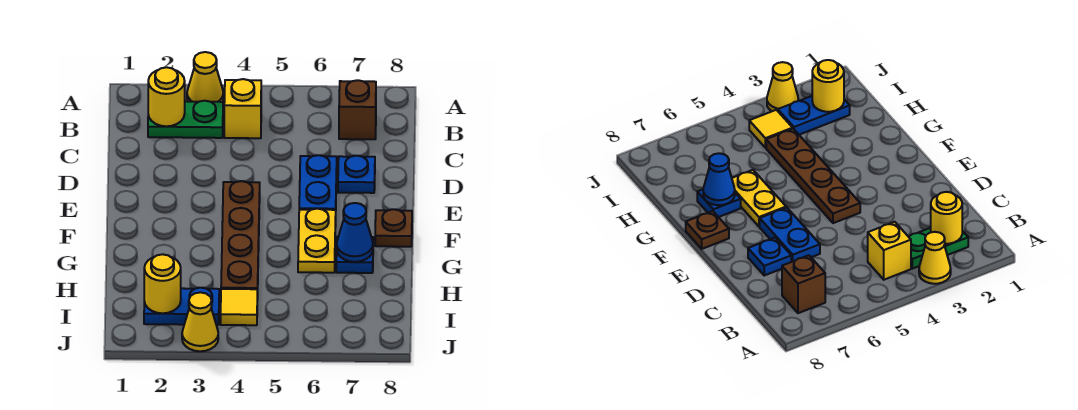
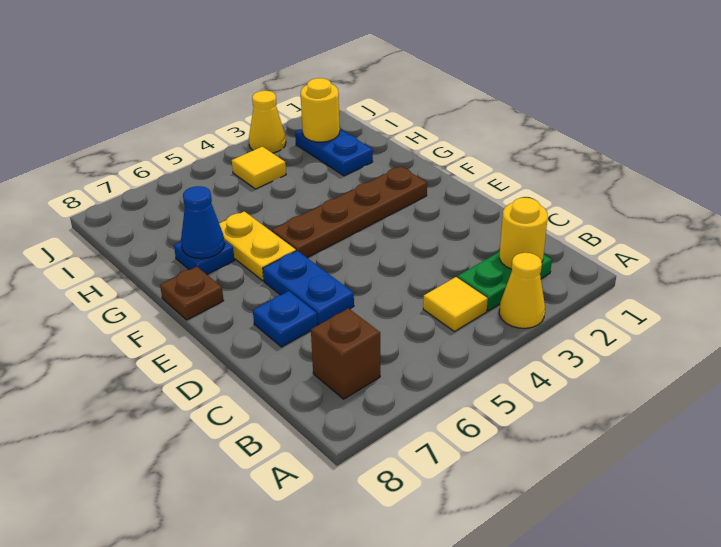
yellow brick B4 level 1 -> yellow tile B4 level 1
brown plate E4:H4 level 1 -> brown plate F2:F5 level 1
blue plate I2:I3 level 1 -> blue plate H2:I2 level 1

